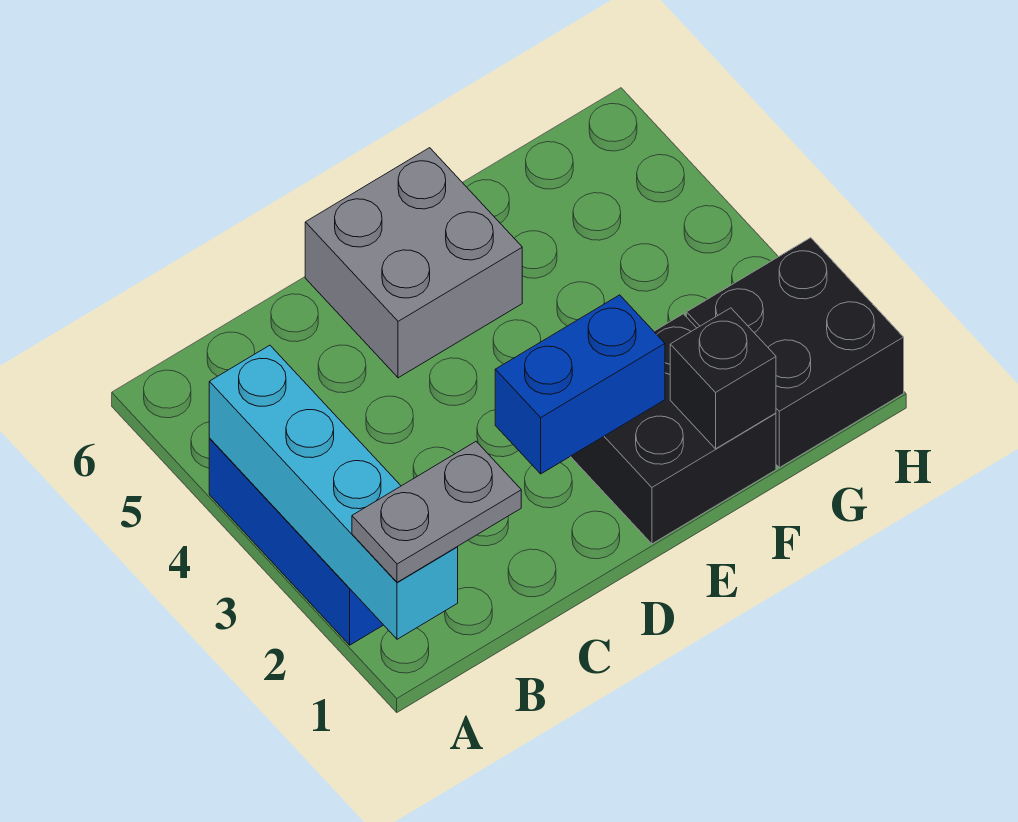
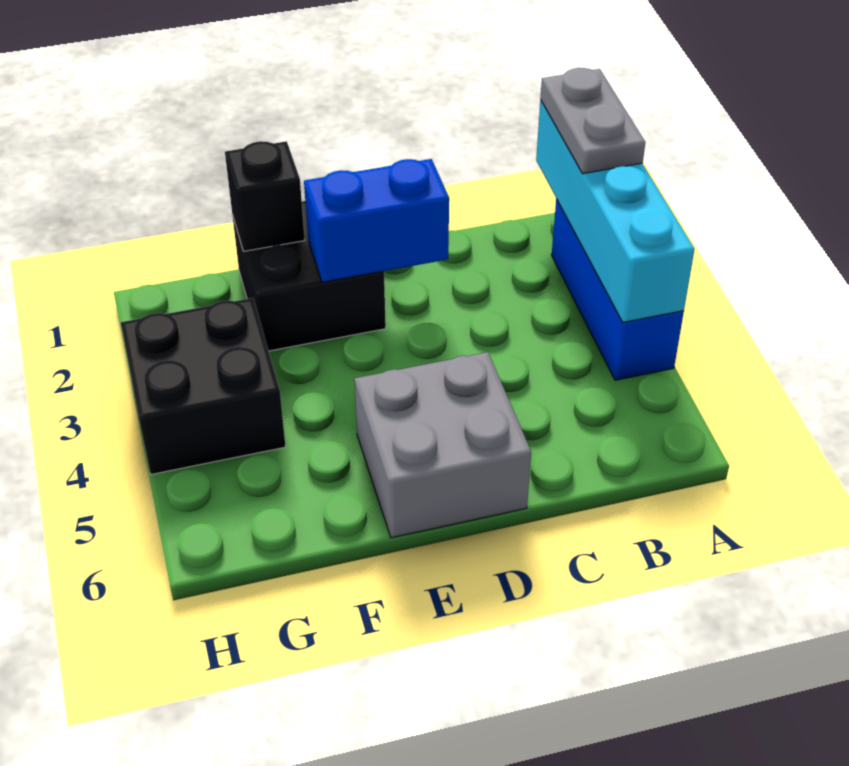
grey plate A1:B1 level 3 -> grey plate A1:A2 level 3
black brick G1:H2 level 1 -> black brick G3:H4 level 1

